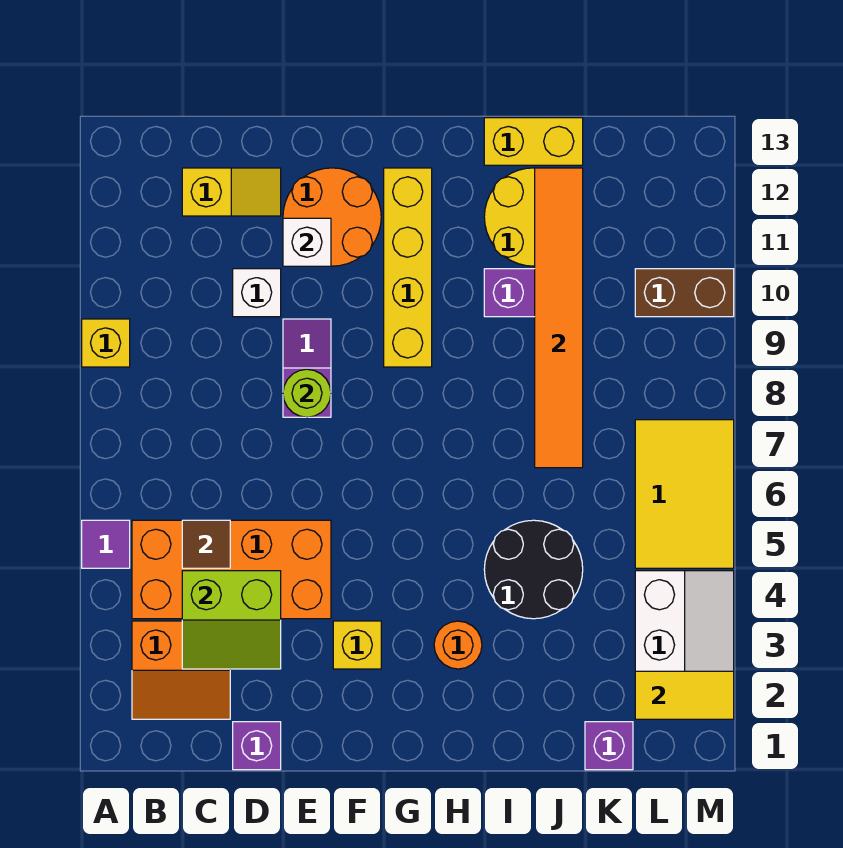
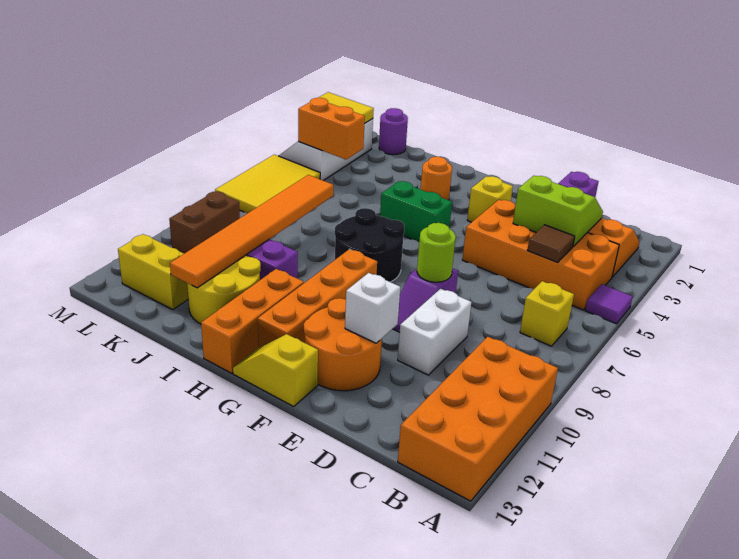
yellow brick A9 level 1 -> yellow brick B7 level 1
none -> orange brick A10:B13 level 1
yellow slope C12:D12 level 1 top C -> yellow slope F13:G13 level 1 top F
white brick D10 level 1 -> white brick D9:D10 level 1
none -> green brick G5:H5 level 1
yellow brick G9:G12 level 1 -> orange brick G9:G12 level 1
none -> orange brick H11:H13 level 1
black round brick I4:J5 level 1 -> black round brick G7:H8 level 1
yellow brick I13:J13 level 1 -> yellow brick K12:L12 level 1
purple brick K1 level 1 -> purple round brick K1 level 1
none -> orange brick K4:L4 level 2
brown brick L10:M10 level 1 -> brown brick L9:L10 level 1

